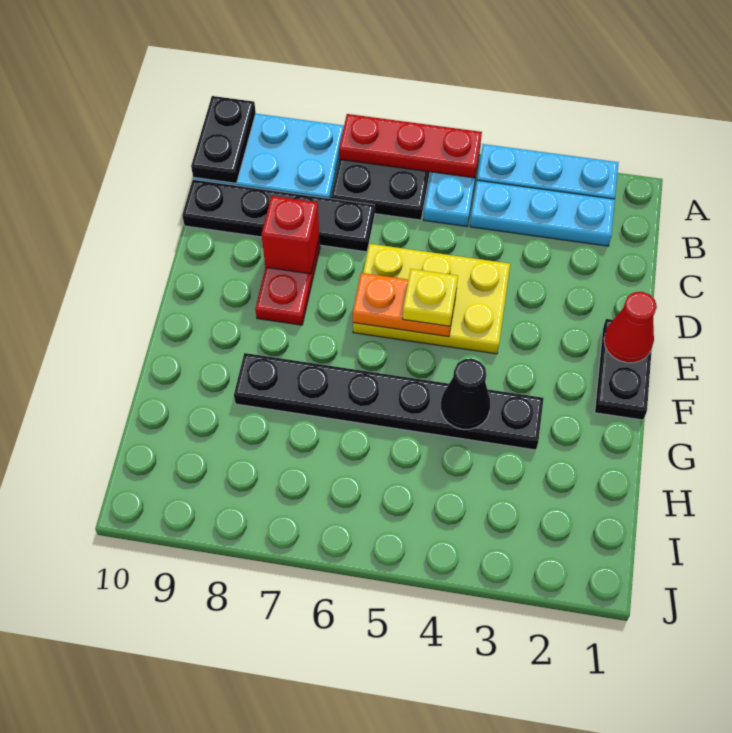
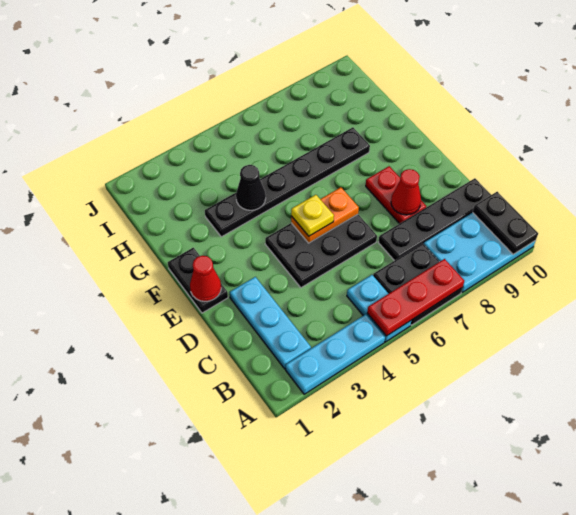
cyan plate B2:B4 level 1 -> cyan plate B2:D2 level 1
yellow plate D4:E6 level 1 -> black plate D4:E6 level 1
red brick D8 level 2 -> red cone D8 level 2

